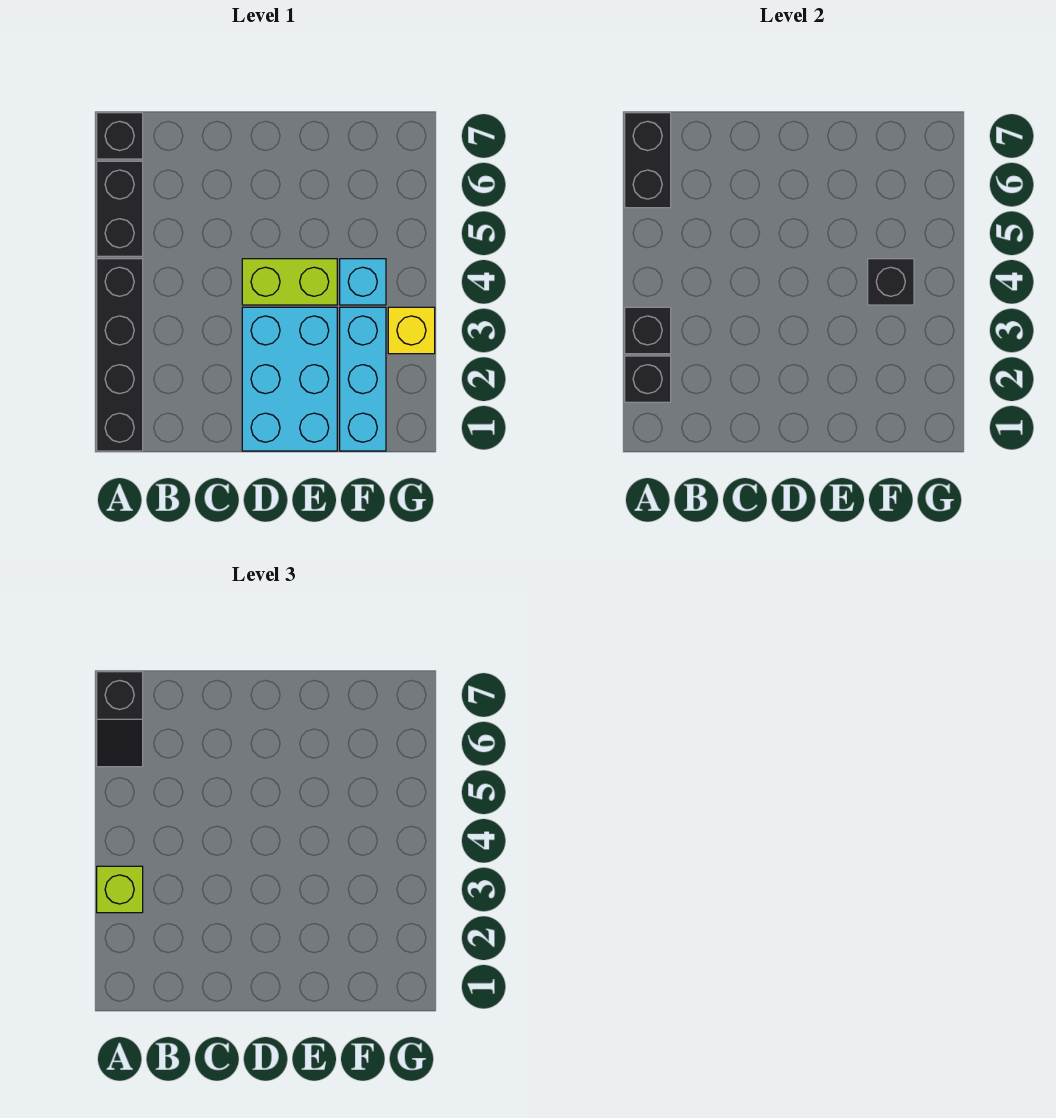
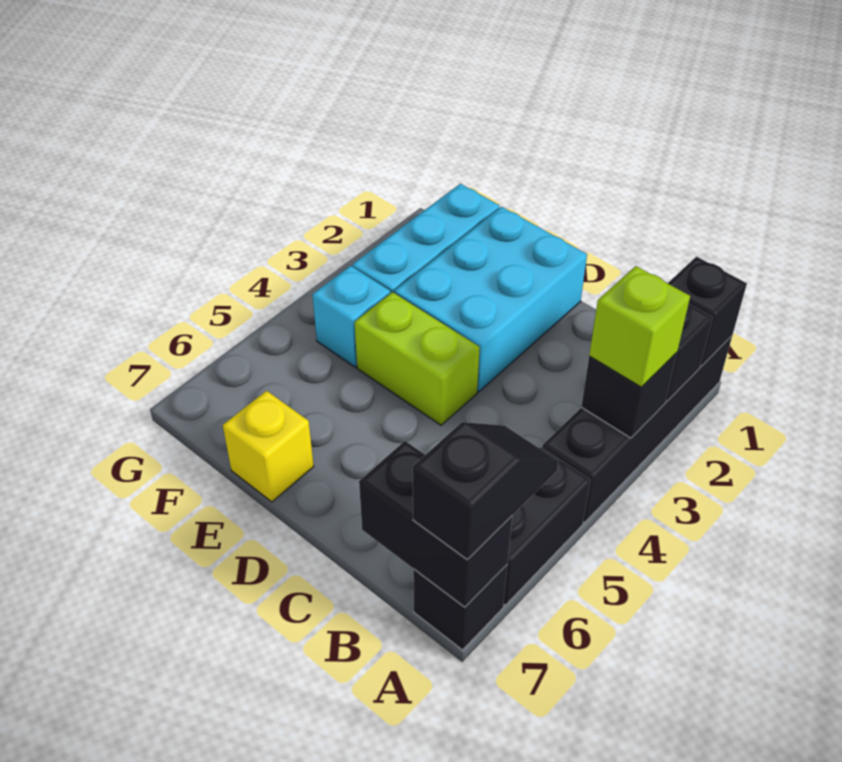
black brick A6:A7 level 2 -> black brick A7:B7 level 2
black brick F4 level 2 -> black brick A1 level 2
yellow brick G3 level 1 -> yellow brick E7 level 1

